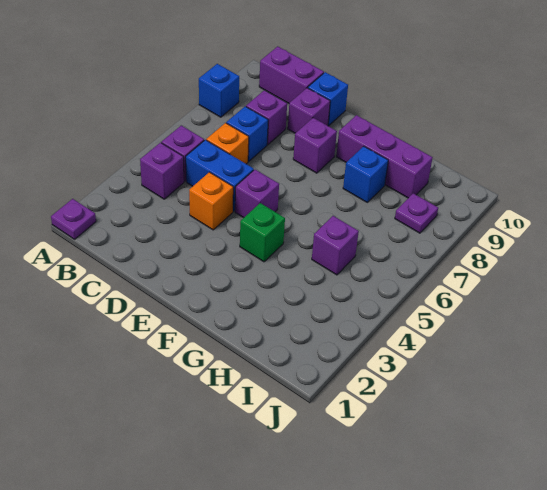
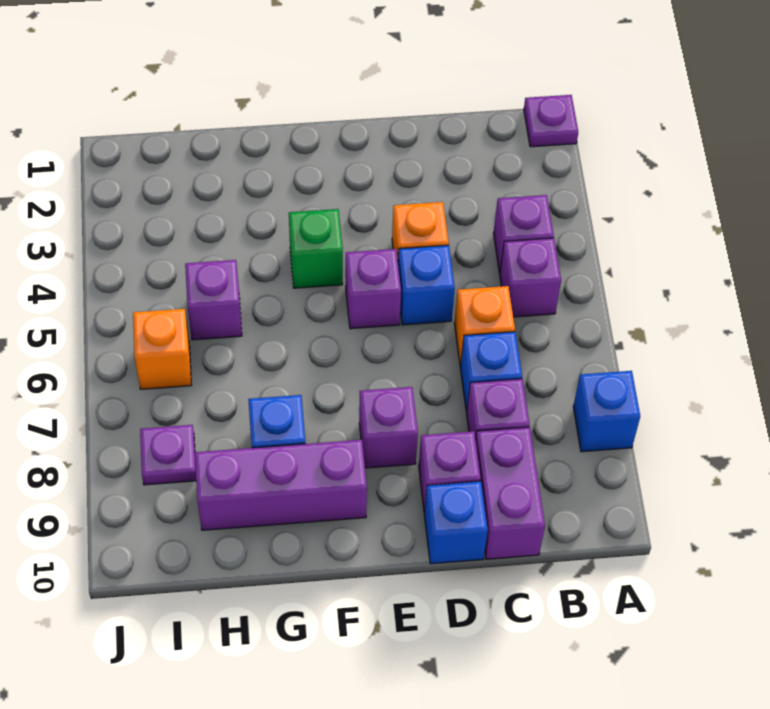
purple brick B10:C10 level 1 -> purple brick C9:C10 level 1
blue brick C5:D5 level 1 -> blue brick D5 level 1
none -> orange brick I6 level 1

